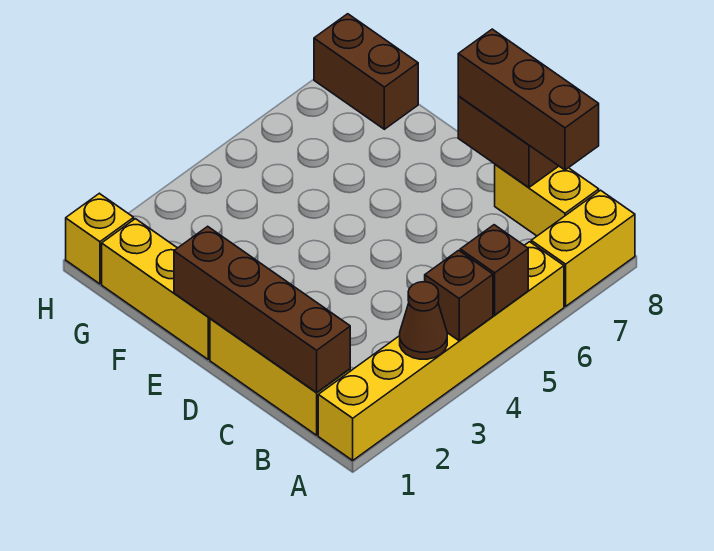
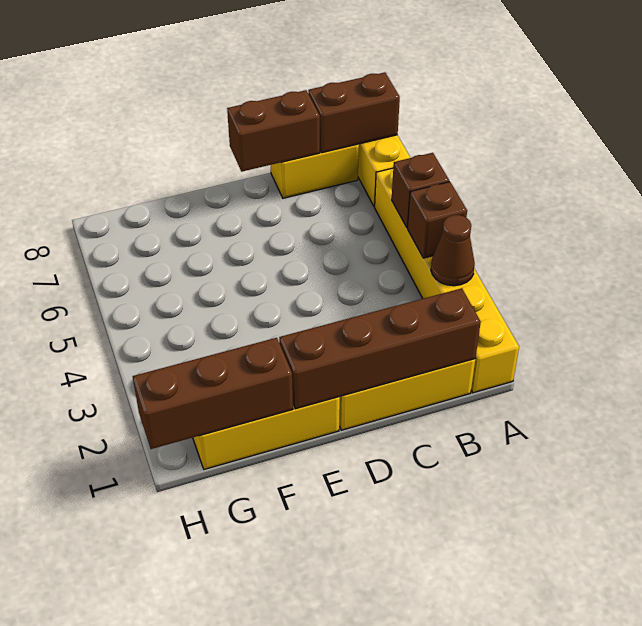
brown brick B8:D8 level 3 -> brown brick F1:H1 level 2
brown brick G8:H8 level 1 -> brown brick A8:B8 level 2
yellow brick H1 level 1 -> none

